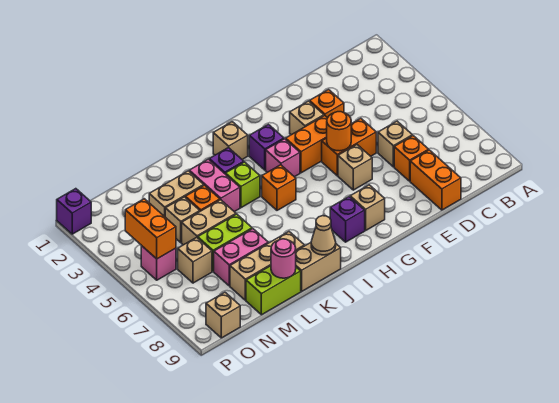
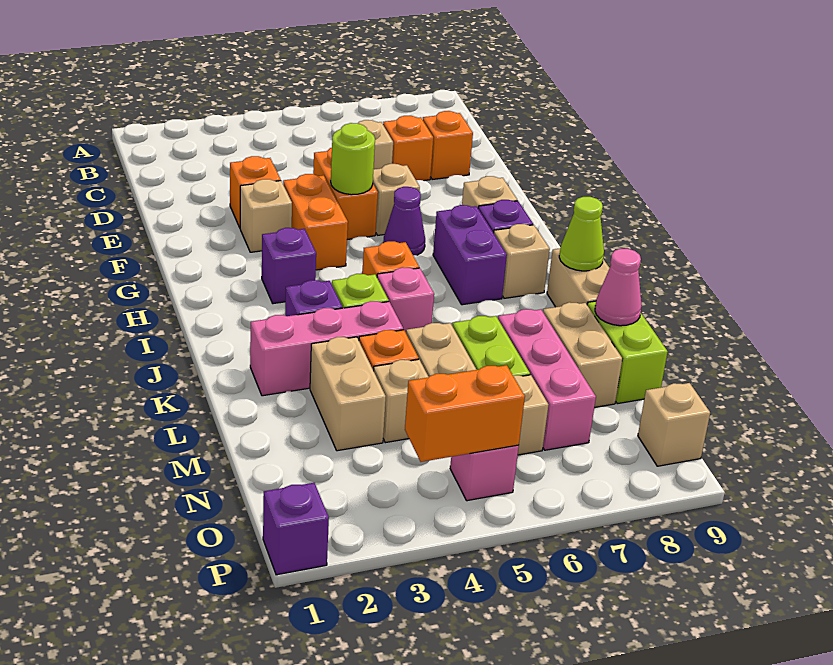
orange brick D8:D9 level 1 -> orange brick D8 level 1
orange round brick F5 level 2 -> lime round brick F5 level 2
none -> purple cone G6 level 1
pink brick H4 level 1 -> pink brick J5 level 1
none -> purple brick H7:I7 level 1
tan brick I2 level 1 -> tan brick I8 level 1
tan cone J9 level 2 -> lime cone J9 level 2
pink brick K3:K4 level 1 -> pink brick K2:K4 level 1
tan brick K8:M8 level 1 -> tan brick L8:M8 level 1
pink brick L7:M7 level 1 -> pink brick L7:N7 level 1
pink round brick L9 level 2 -> pink cone L9 level 2

